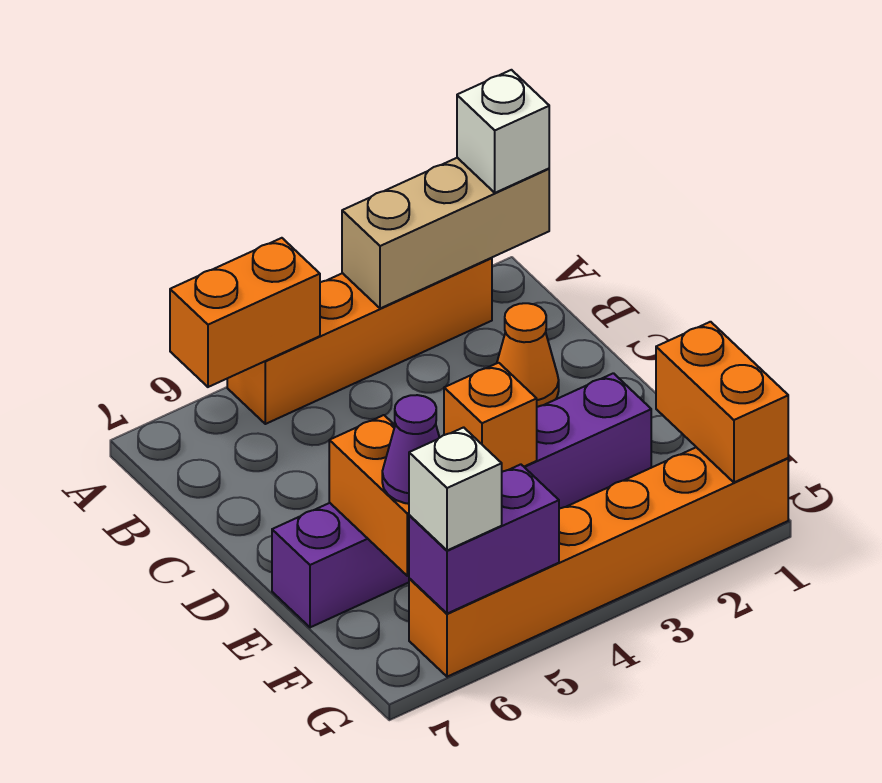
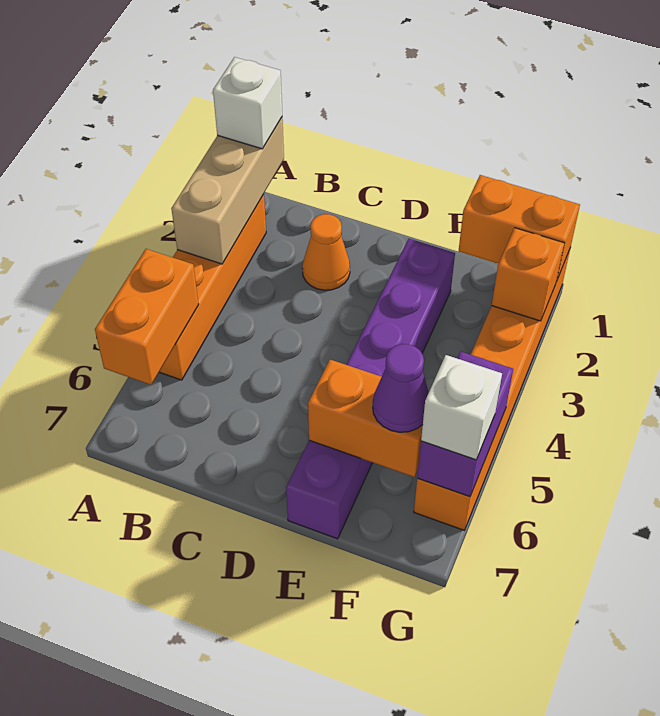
orange brick E4 level 2 -> orange brick G2 level 2

